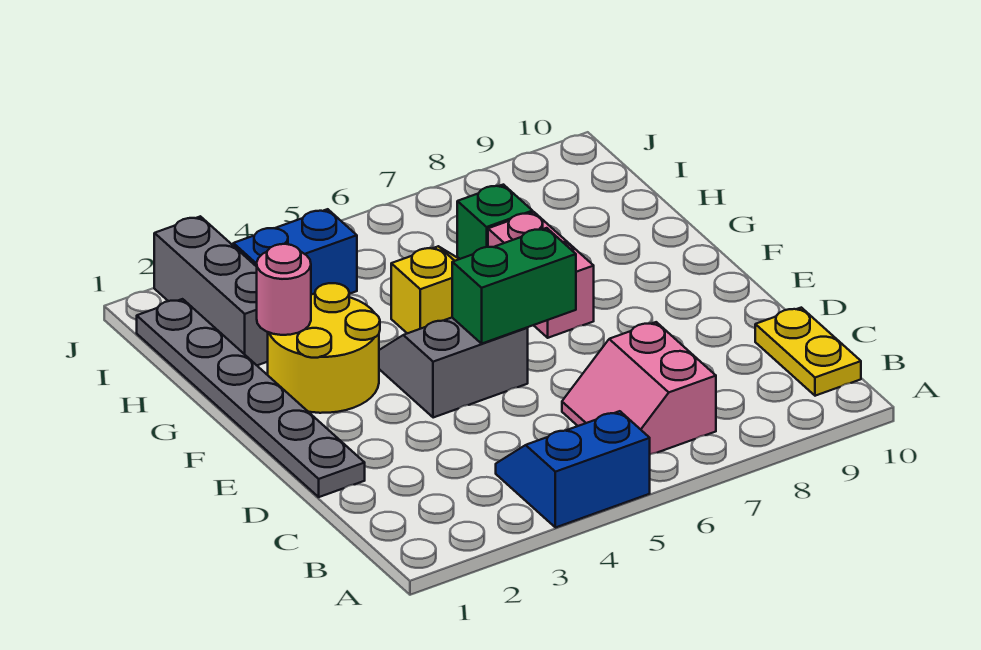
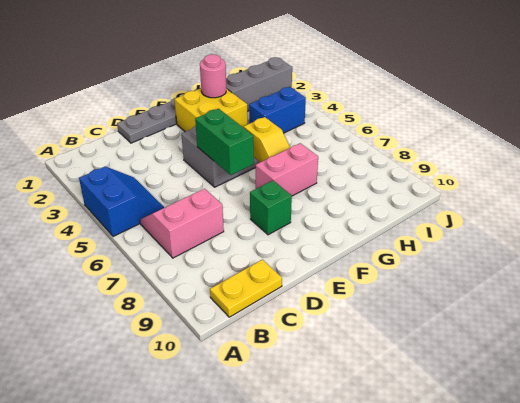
yellow round brick F2:G3 level 1 -> yellow brick F2:G3 level 1
green brick H7 level 1 -> green brick E8 level 1
blue brick I3:I4 level 1 -> blue brick H4:I4 level 1

